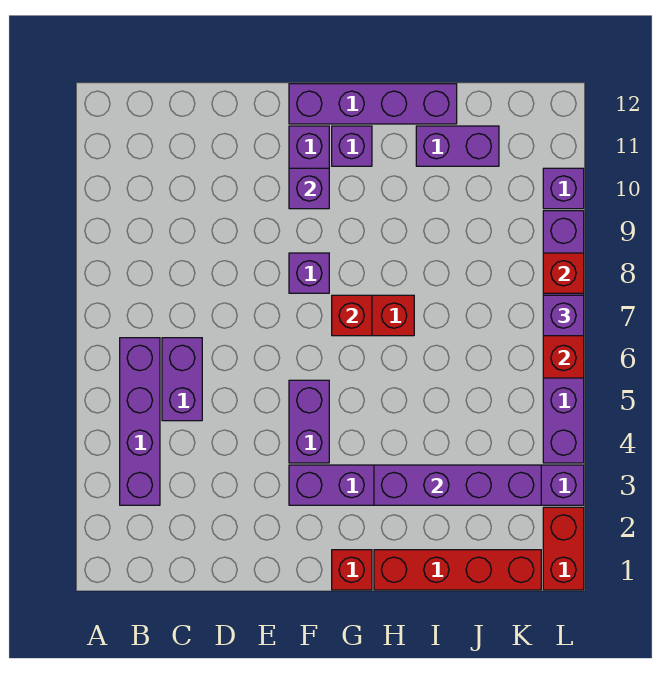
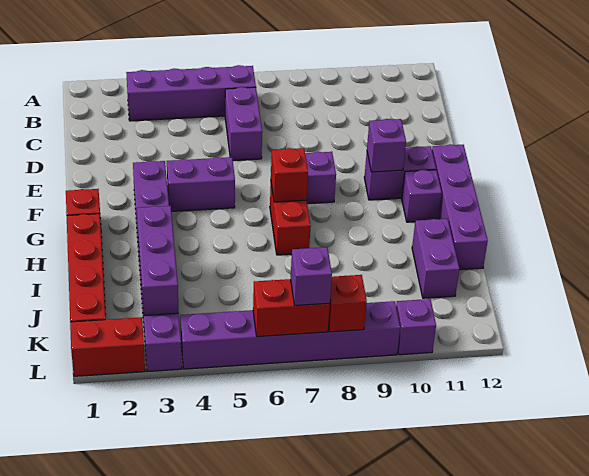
purple brick C5:C6 level 1 -> purple brick C6:D6 level 1
purple brick H3:K3 level 2 -> purple brick I3:K3 level 2

